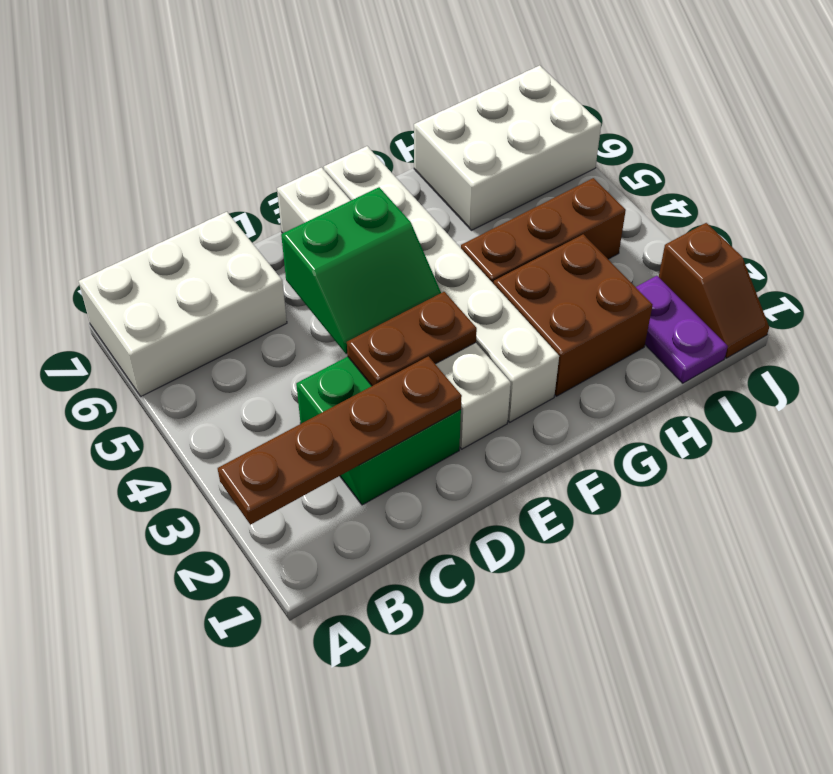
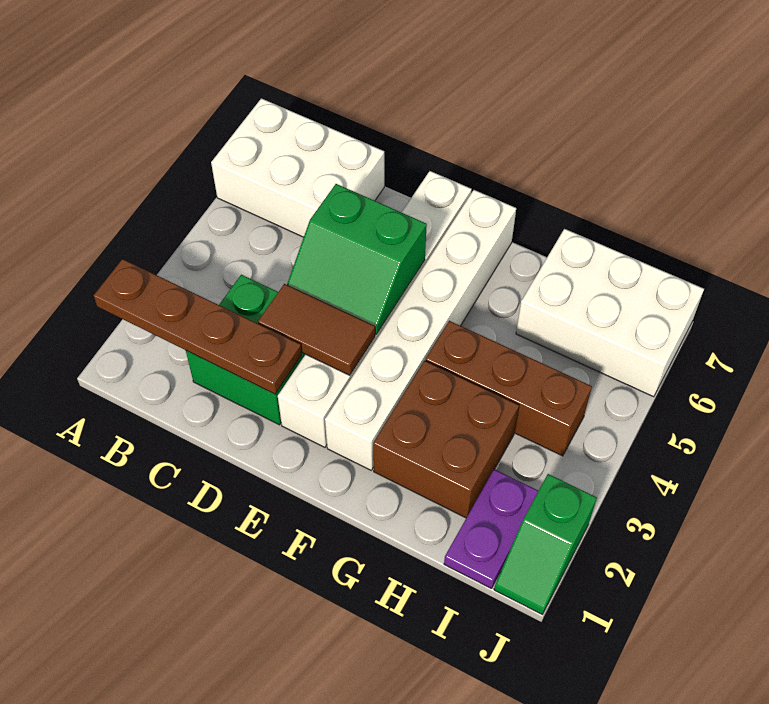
brown plate D3:E3 level 2 -> brown tile D3:E3 level 2
brown slope J1:J2 level 1 top 2 -> green slope J1:J2 level 1 top 2

